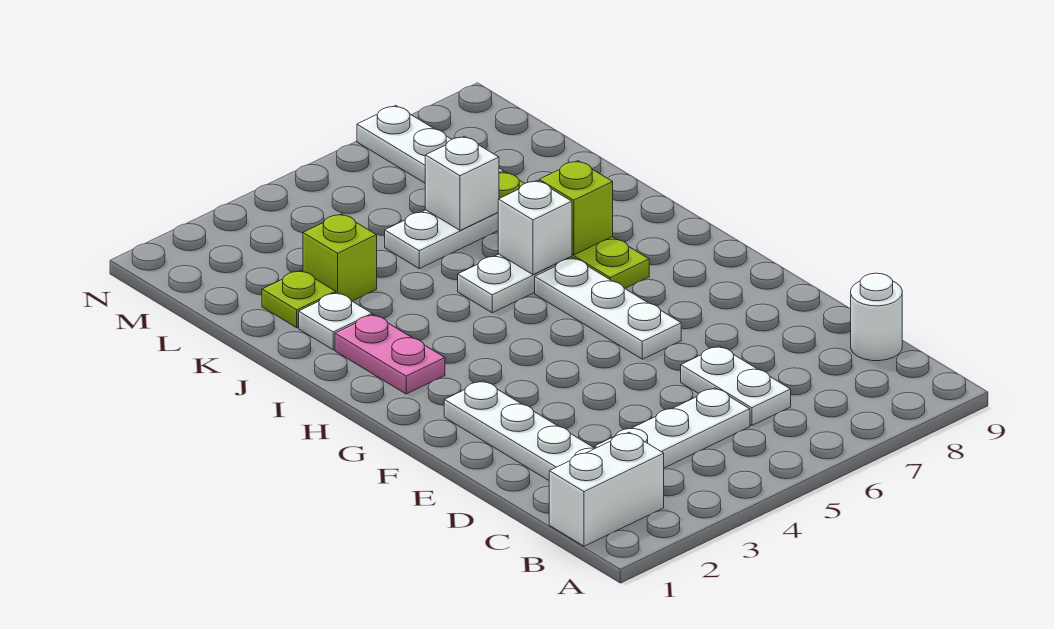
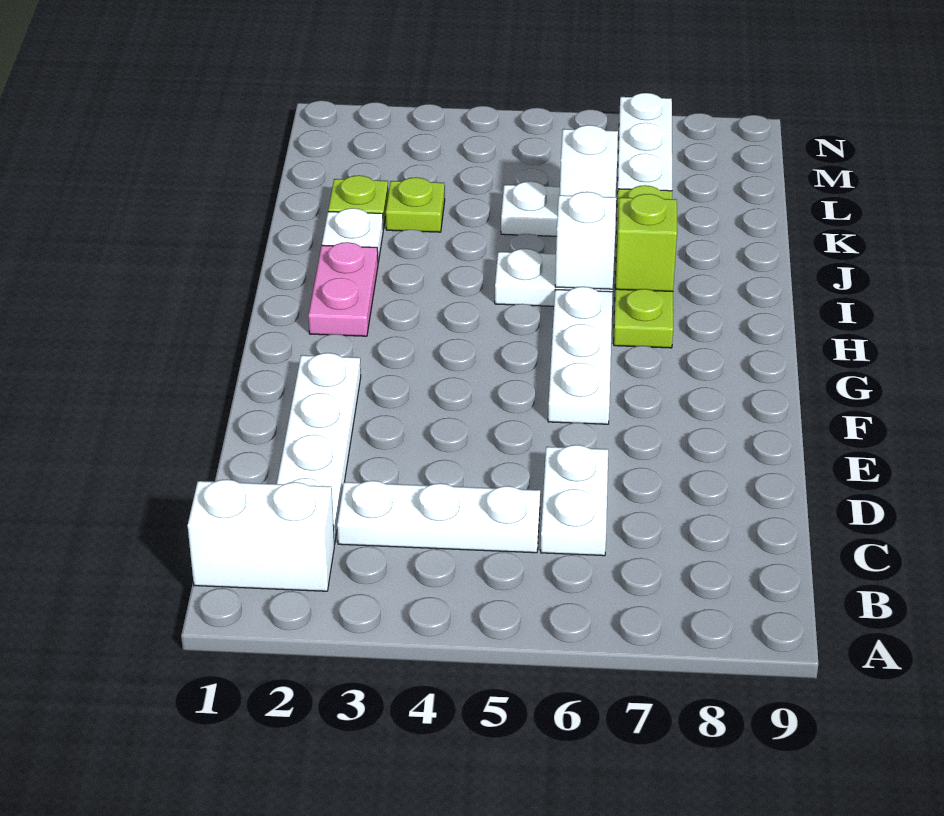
white round brick C9 level 1 -> none
lime brick K3 level 1 -> lime plate K3 level 1

